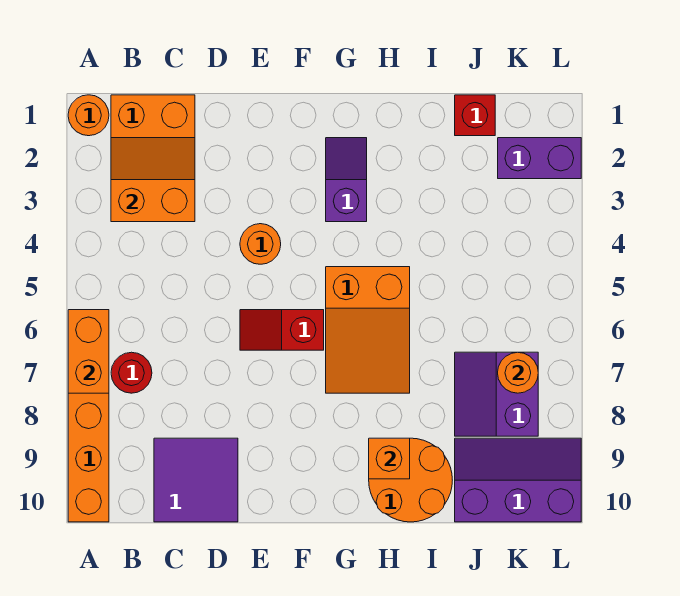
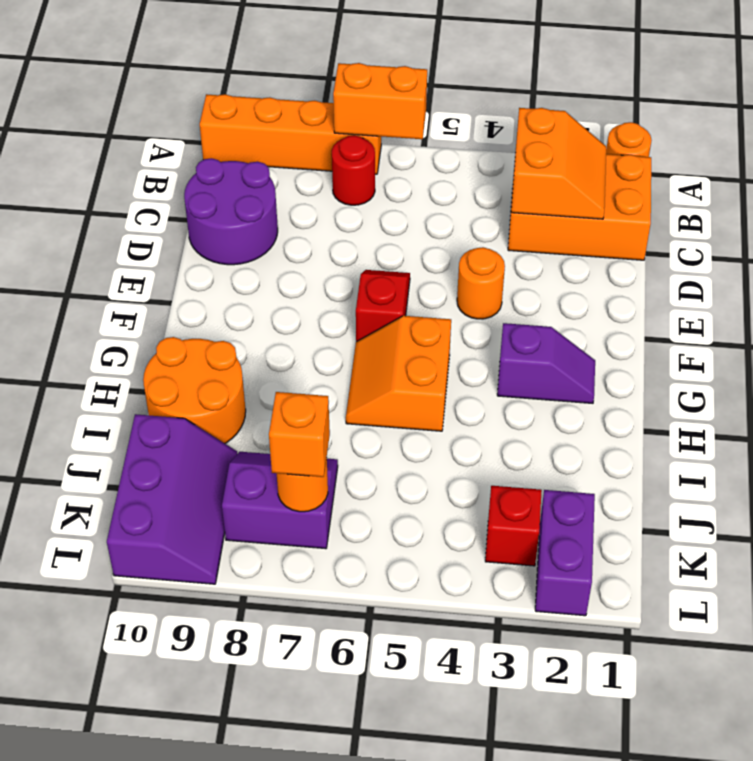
purple tile C9:D10 level 1 -> purple round brick C9:D10 level 1
orange slope G5:H7 level 1 top 5 -> orange slope G5:H6 level 1 top 5
orange brick H9 level 2 -> orange brick K7 level 3
red brick J1 level 1 -> red brick K3 level 1

